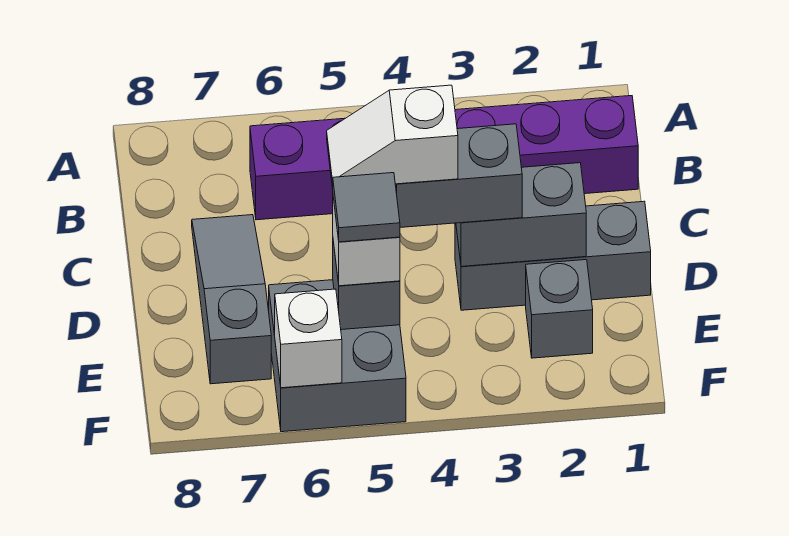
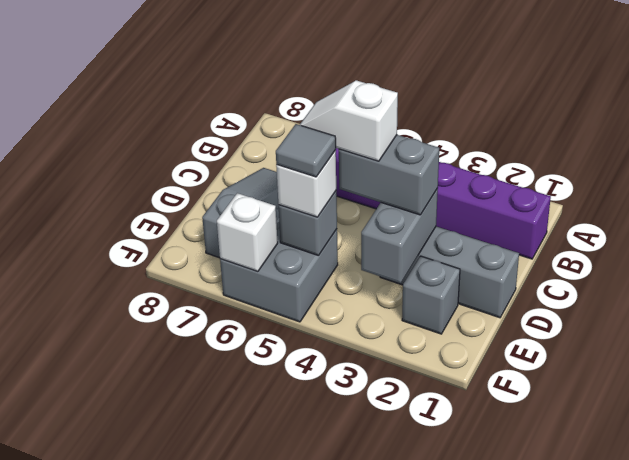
grey brick D2:D3 level 2 -> grey brick D3:E3 level 2

